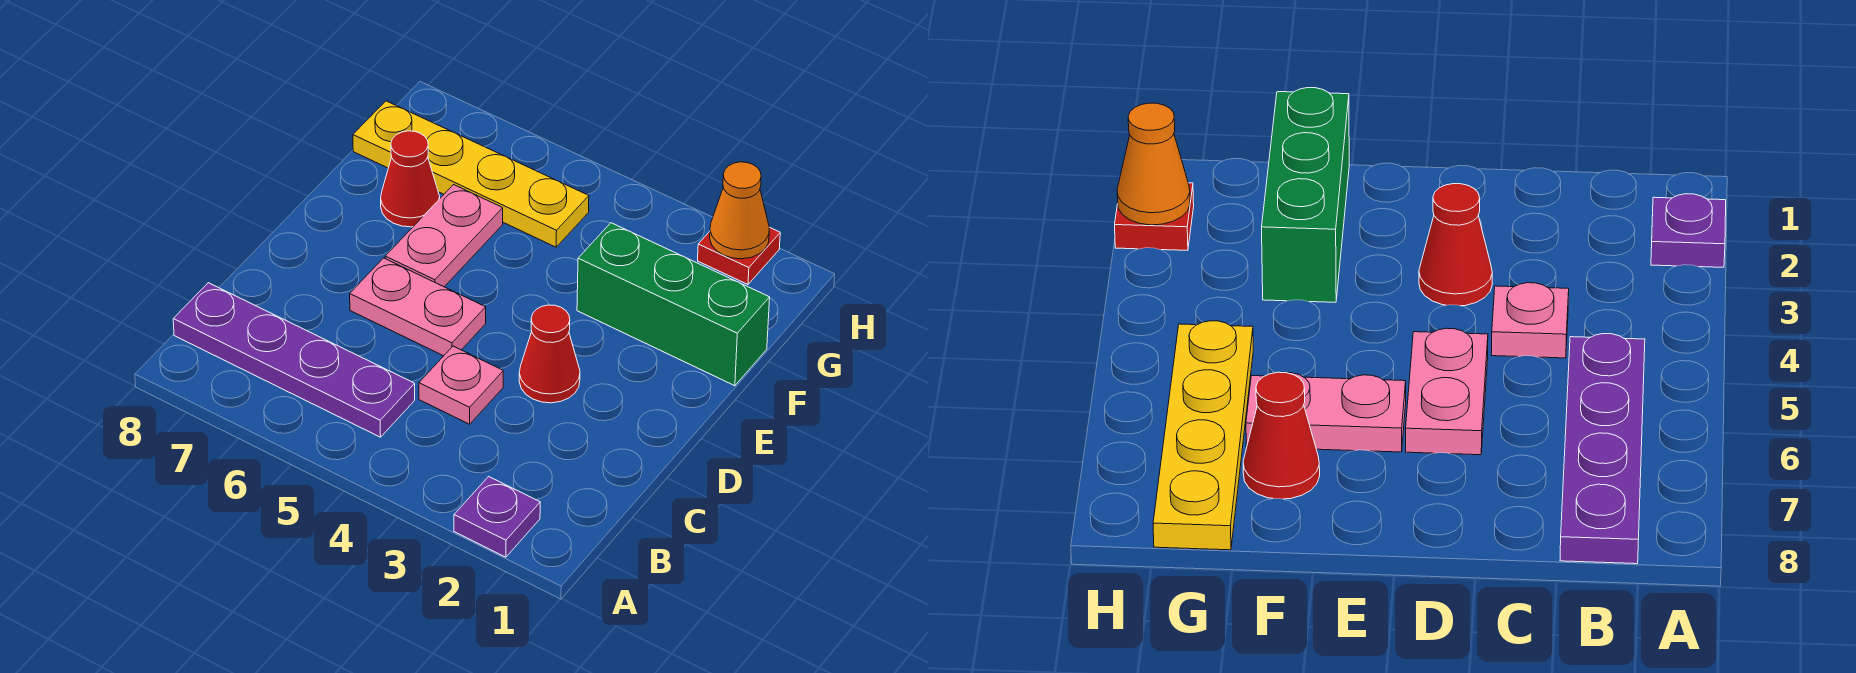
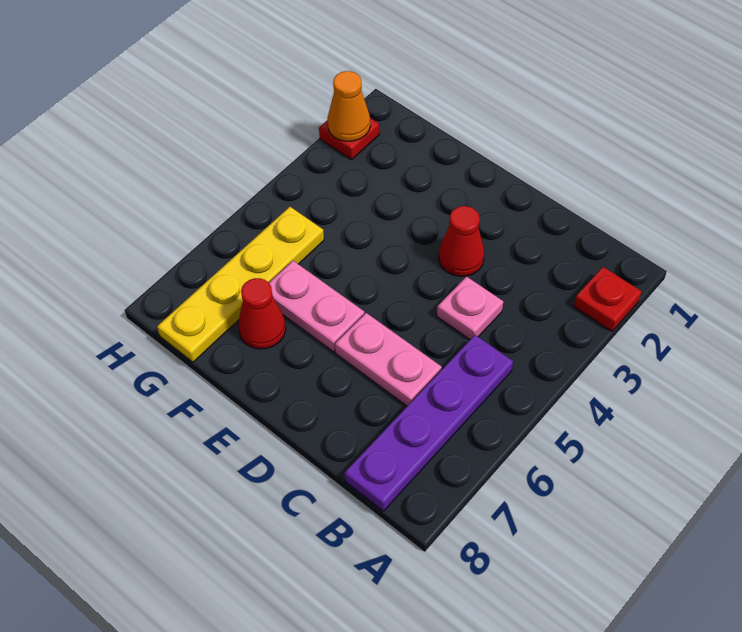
purple plate A2 level 1 -> red plate A2 level 1
pink plate D5:D6 level 1 -> pink plate C6:D6 level 1
green brick F1:F3 level 1 -> none

